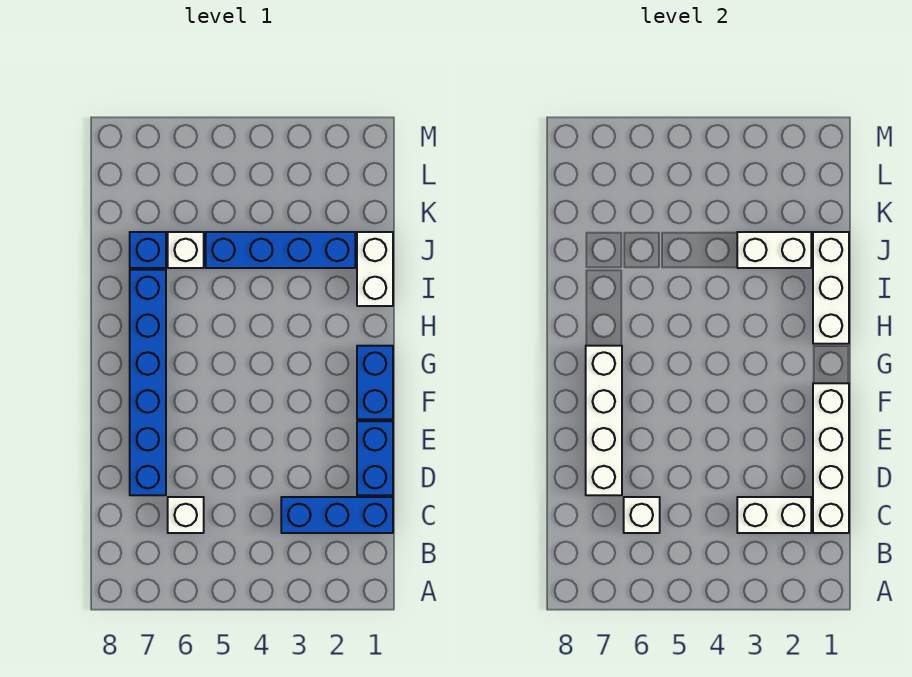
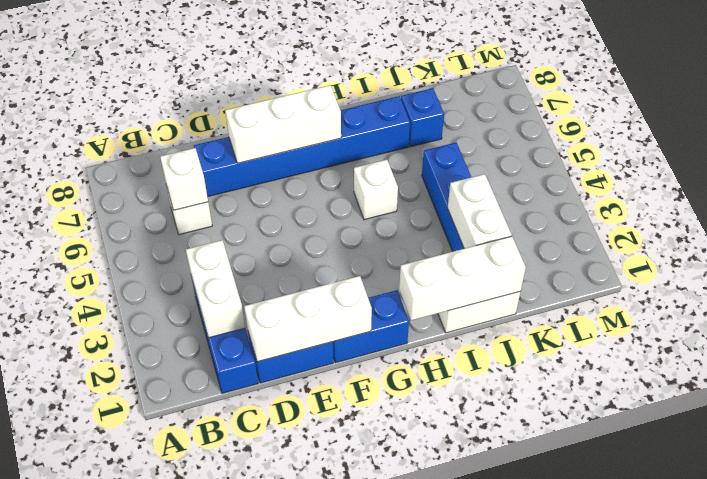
white brick C1:F1 level 2 -> white brick D1:F1 level 2
white brick D7:G7 level 2 -> white brick E7:G7 level 2
white brick J6 level 1 -> white brick H5 level 1

